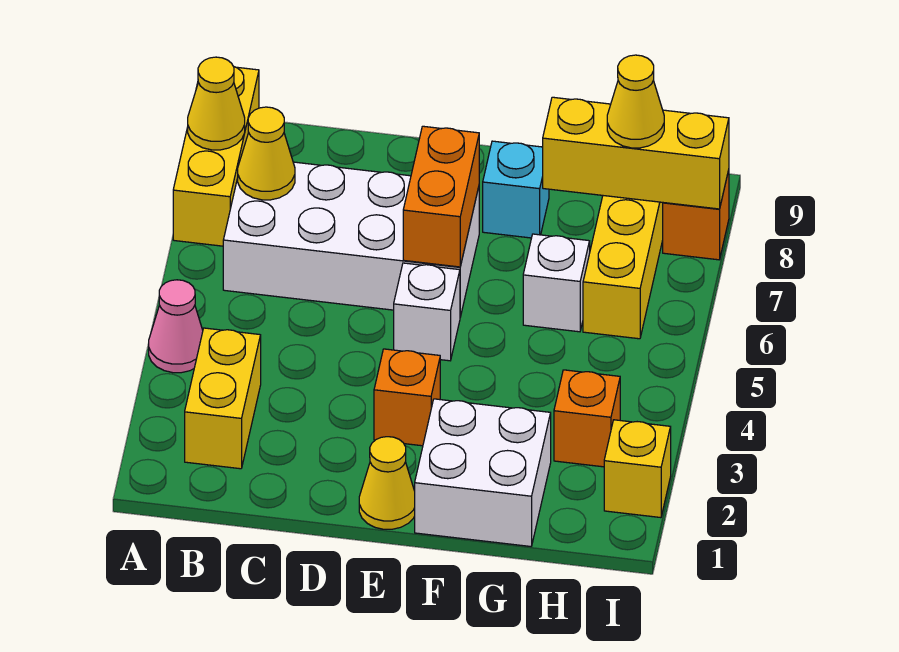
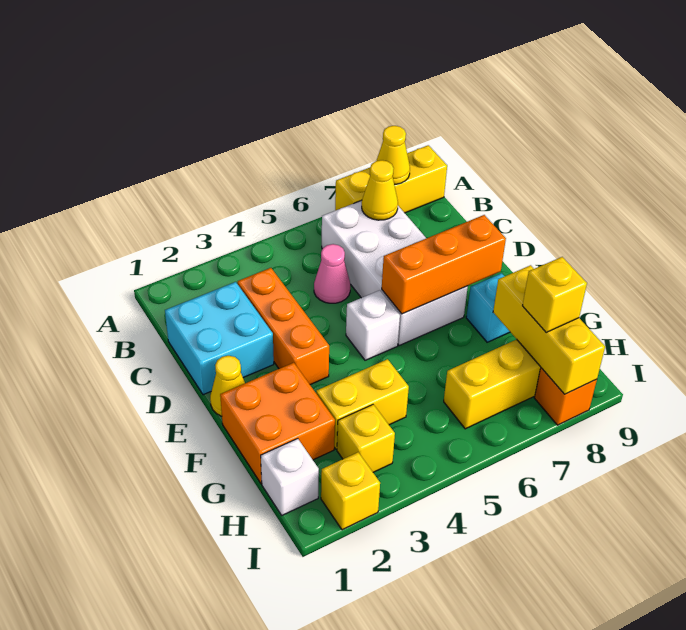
pink cone A4 level 1 -> pink cone C5 level 1
yellow brick B2:B3 level 1 -> yellow brick G3:G4 level 1
none -> cyan brick C1:D2 level 1
orange brick E3 level 1 -> orange brick C3:E3 level 1
orange brick E6:E7 level 2 -> orange brick E6:E8 level 2
white brick F1:G2 level 1 -> orange brick F1:G2 level 1
white brick G6 level 1 -> white brick H1 level 1
orange brick H3 level 1 -> yellow brick H3 level 1
yellow cone H8 level 3 -> yellow brick H8 level 3

